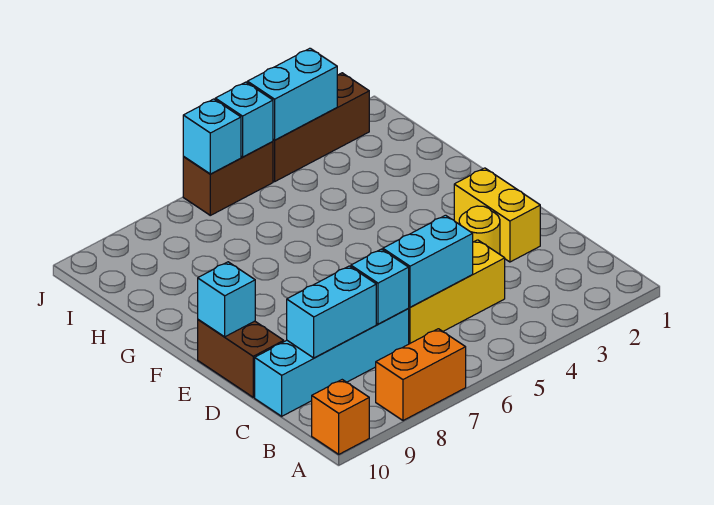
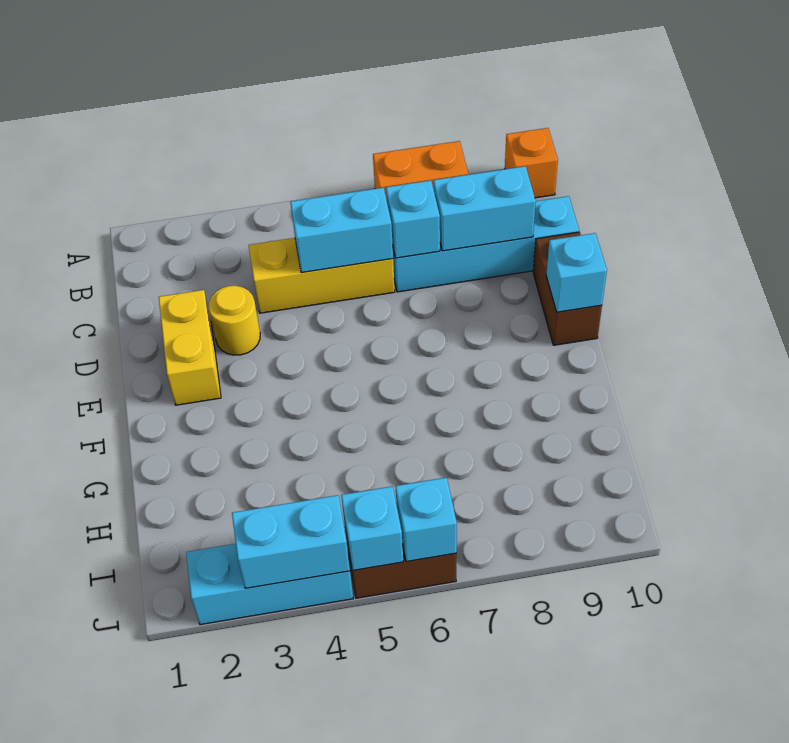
brown brick J2:J4 level 1 -> cyan brick J2:J4 level 1

